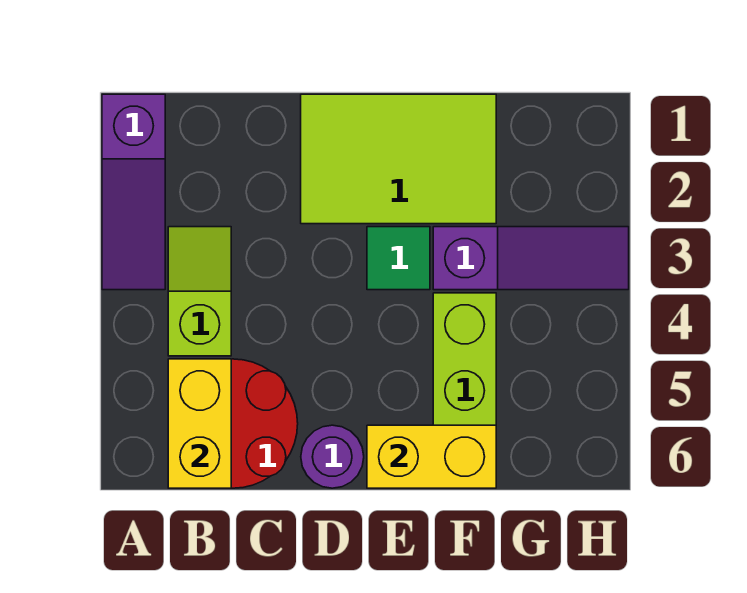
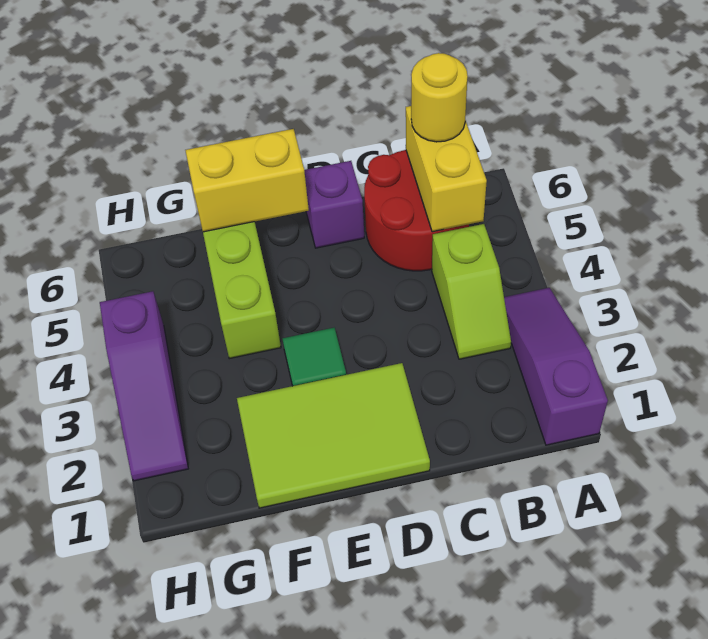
none -> yellow round brick B6 level 3
purple round brick D6 level 1 -> purple brick D6 level 1
purple slope F3:H3 level 1 top F -> purple slope H2:H4 level 1 top 4

